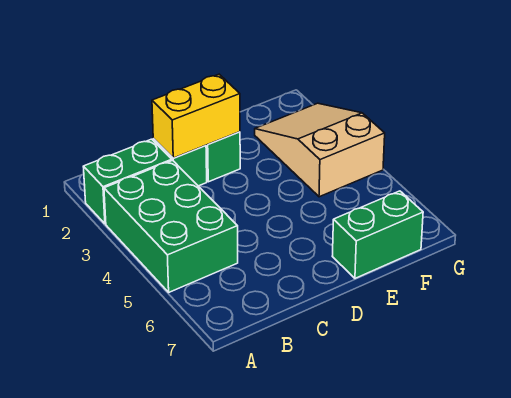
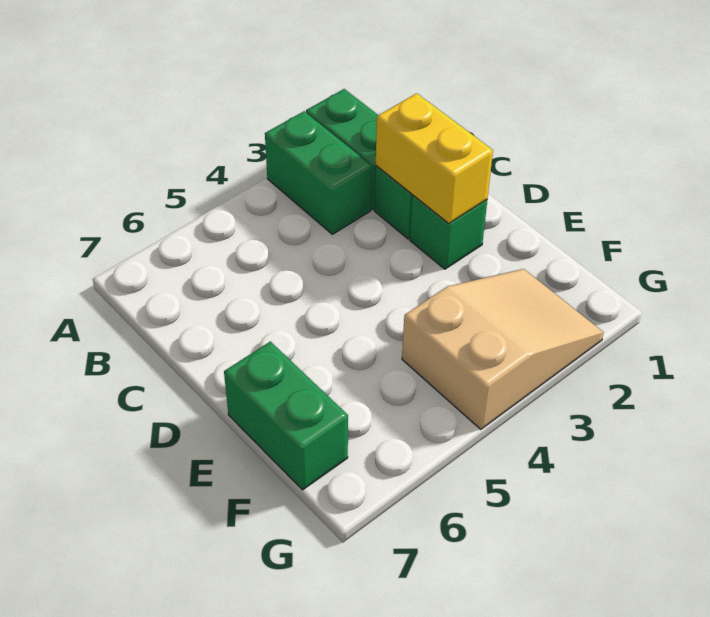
green brick A3:B5 level 1 -> green brick A3:B3 level 1

